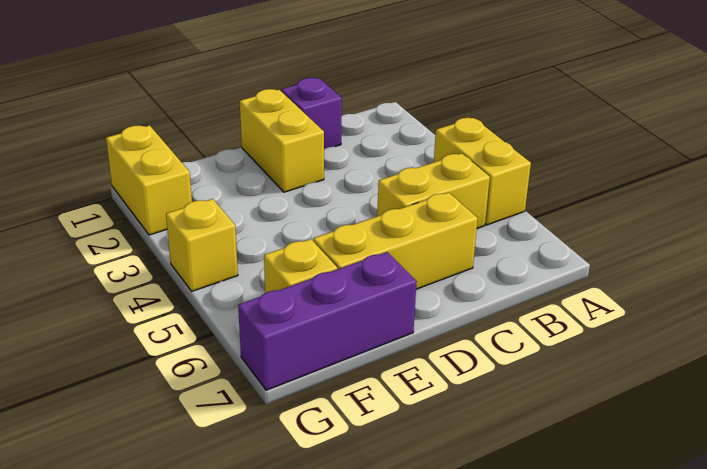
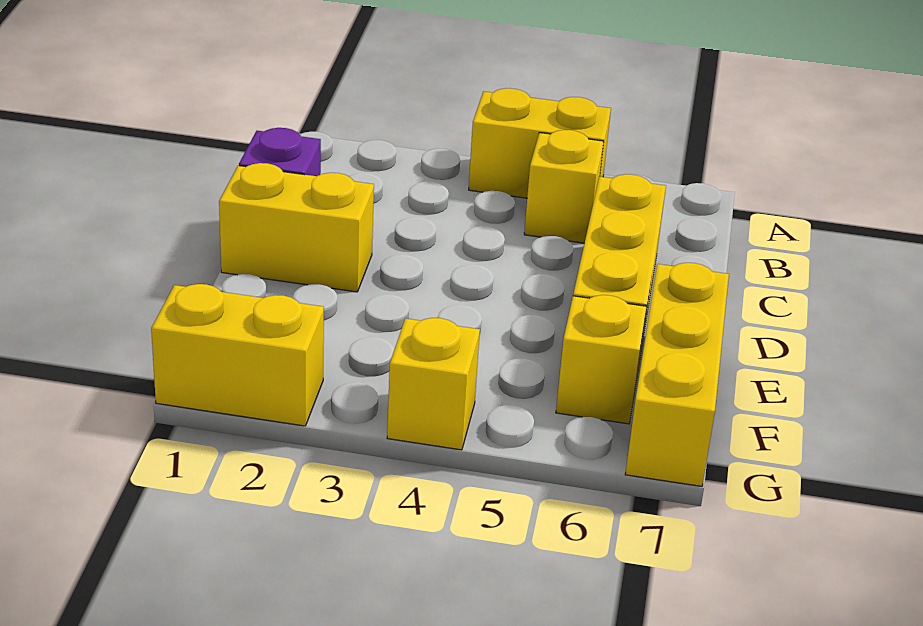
yellow brick B5:C5 level 1 -> yellow brick B5 level 1
purple brick E7:G7 level 1 -> yellow brick E7:G7 level 1

